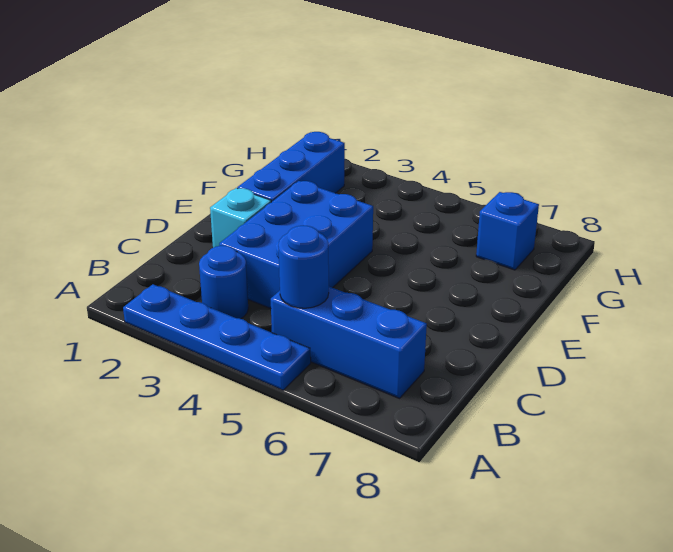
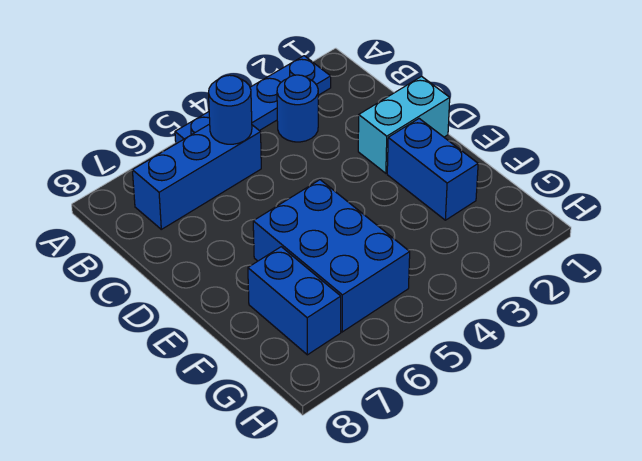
blue brick C3:E4 level 1 -> blue brick E5:G6 level 1
cyan brick D2 level 1 -> cyan brick D1:D2 level 1
blue brick E2:G2 level 1 -> blue brick E2:F2 level 1
blue brick G7 level 1 -> blue brick F7:G7 level 1

